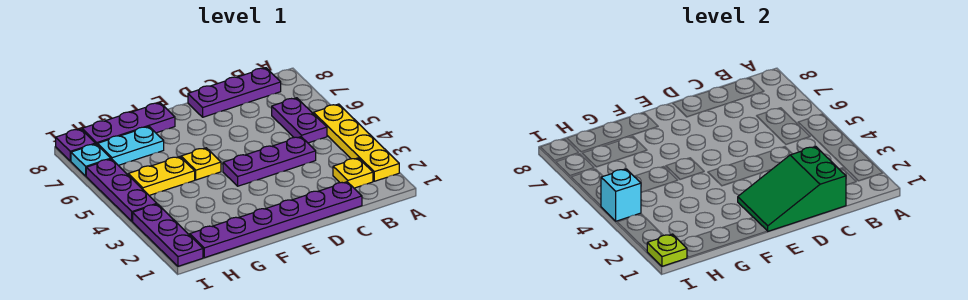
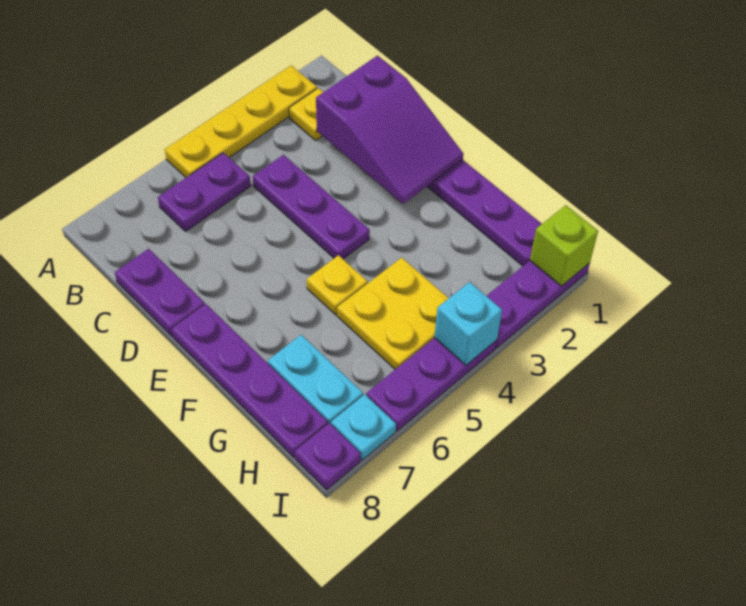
purple plate B8:D8 level 1 -> purple plate C8:D8 level 1
green slope C1:E2 level 2 top C -> purple slope C1:E2 level 2 top C
purple plate F8:H8 level 1 -> purple plate E8:H8 level 1
yellow plate G5:H5 level 1 -> yellow plate G4:H5 level 1
lime plate I1 level 2 -> lime brick I1 level 2

